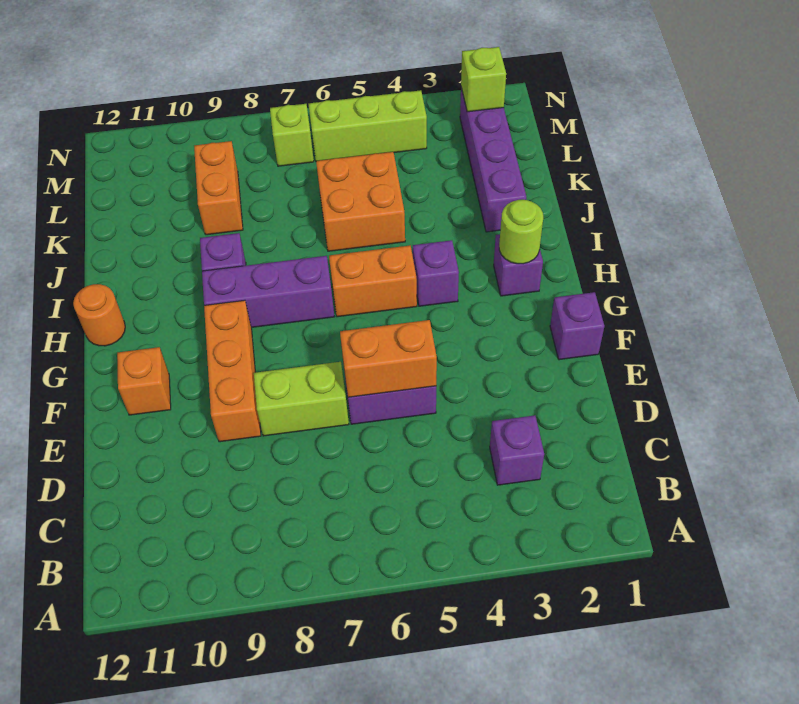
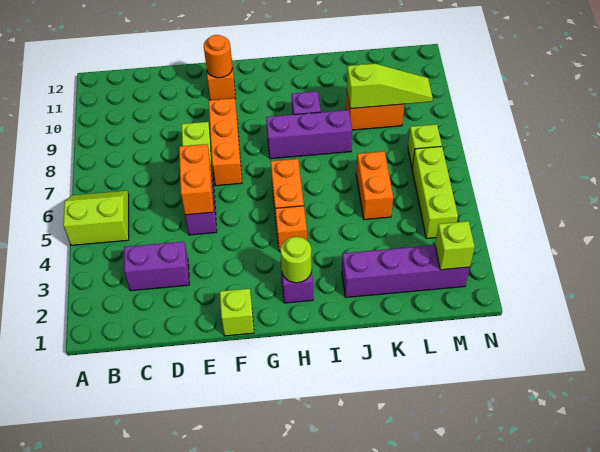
none -> lime slope A5:B6 level 1 top 5
purple brick C3 level 1 -> purple brick C3:D3 level 1
orange brick E9:G9 level 1 -> orange brick F7:F9 level 1
purple brick F1 level 1 -> lime brick F1 level 1
purple brick H4 level 1 -> orange brick H4 level 1
purple brick H7:H9 level 1 -> purple brick H8:J8 level 1
orange round brick H12 level 1 -> orange round brick F11 level 2
orange brick J5:K6 level 1 -> orange brick K5:K6 level 1
none -> lime slope K9:M9 level 2 top K

